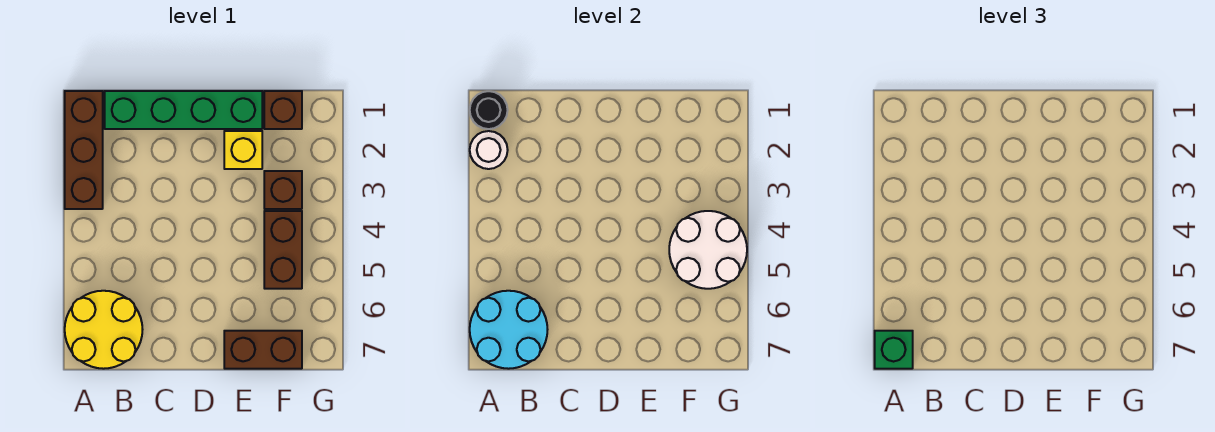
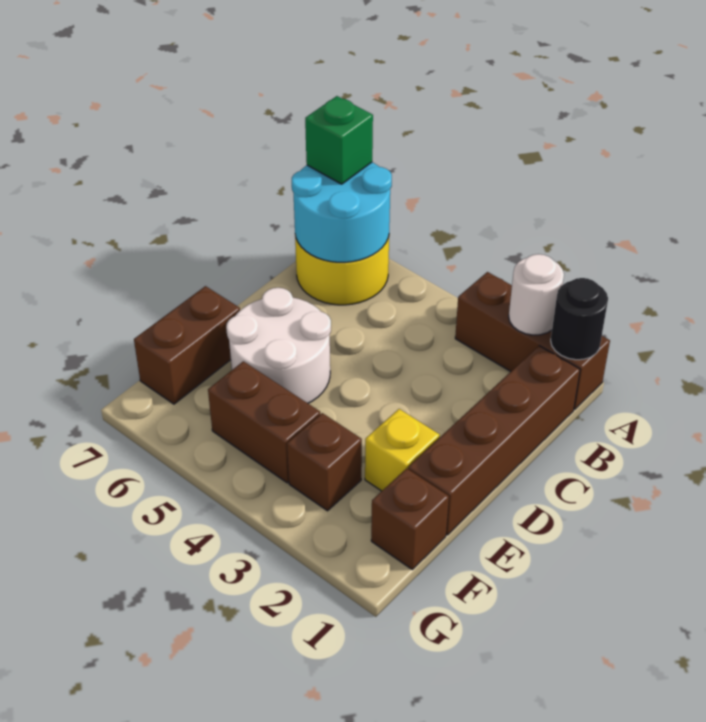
green brick B1:E1 level 1 -> brown brick B1:E1 level 1
white round brick F4:G5 level 2 -> white round brick D5:E6 level 1

